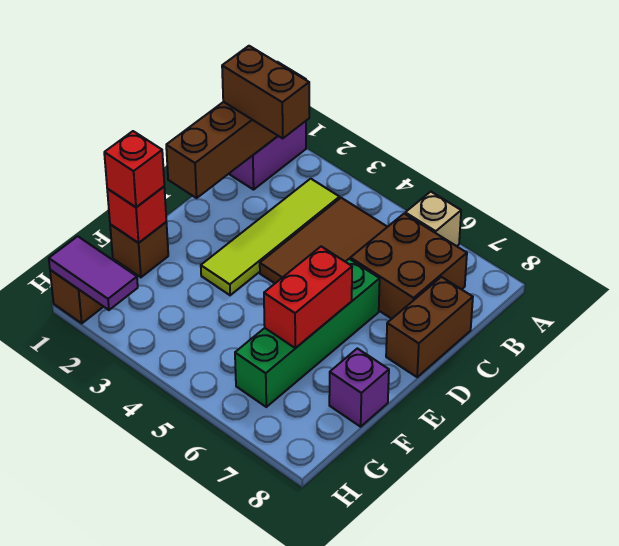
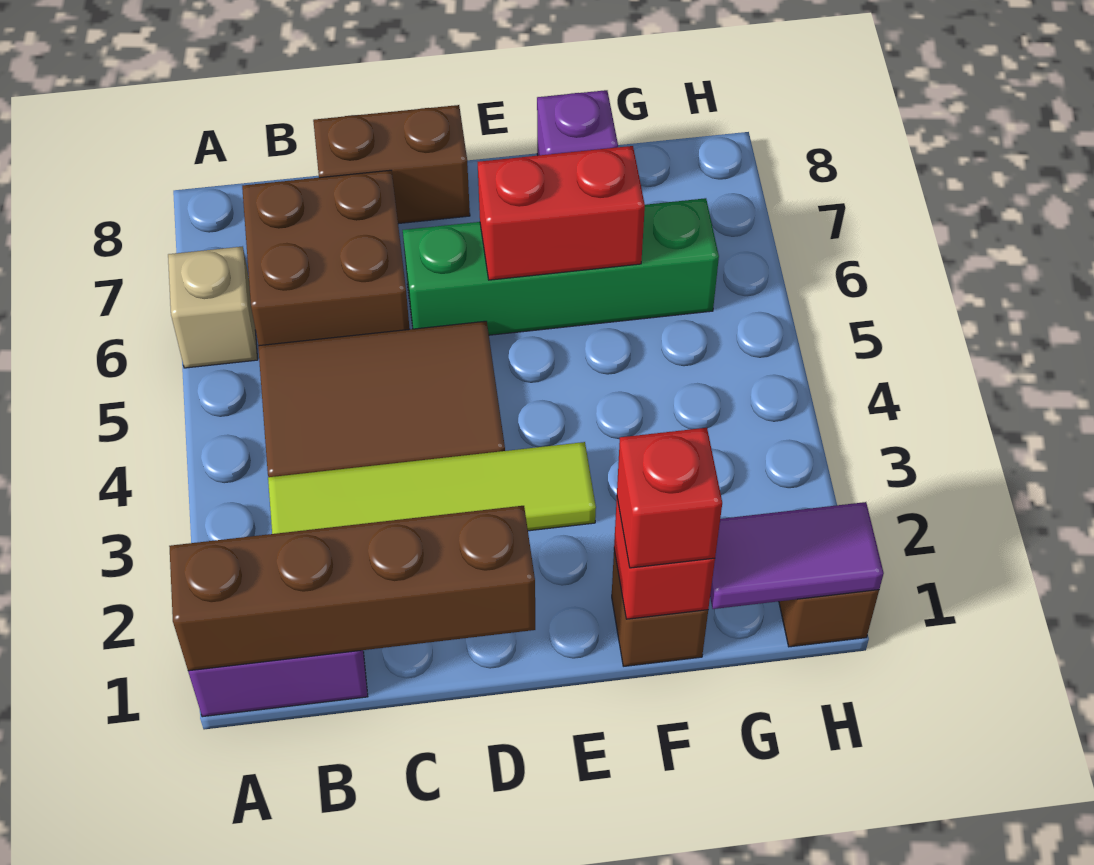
brown brick B1:B2 level 3 -> none
purple tile H1:H2 level 2 -> purple tile G1:H1 level 2

